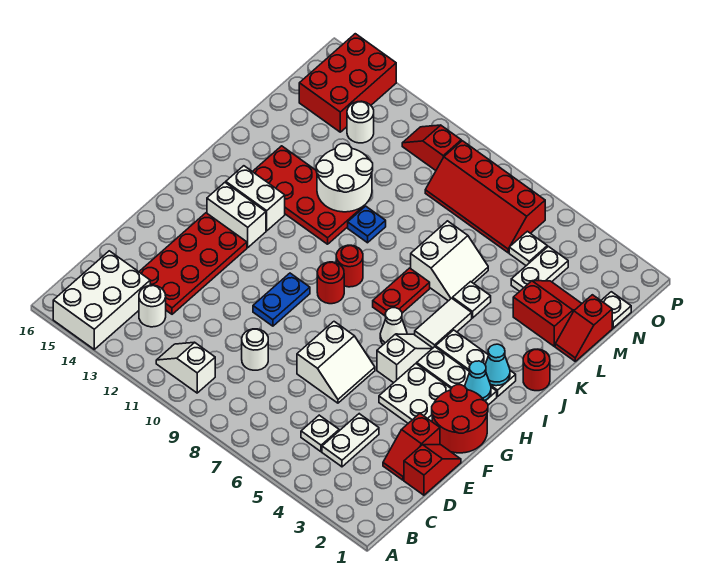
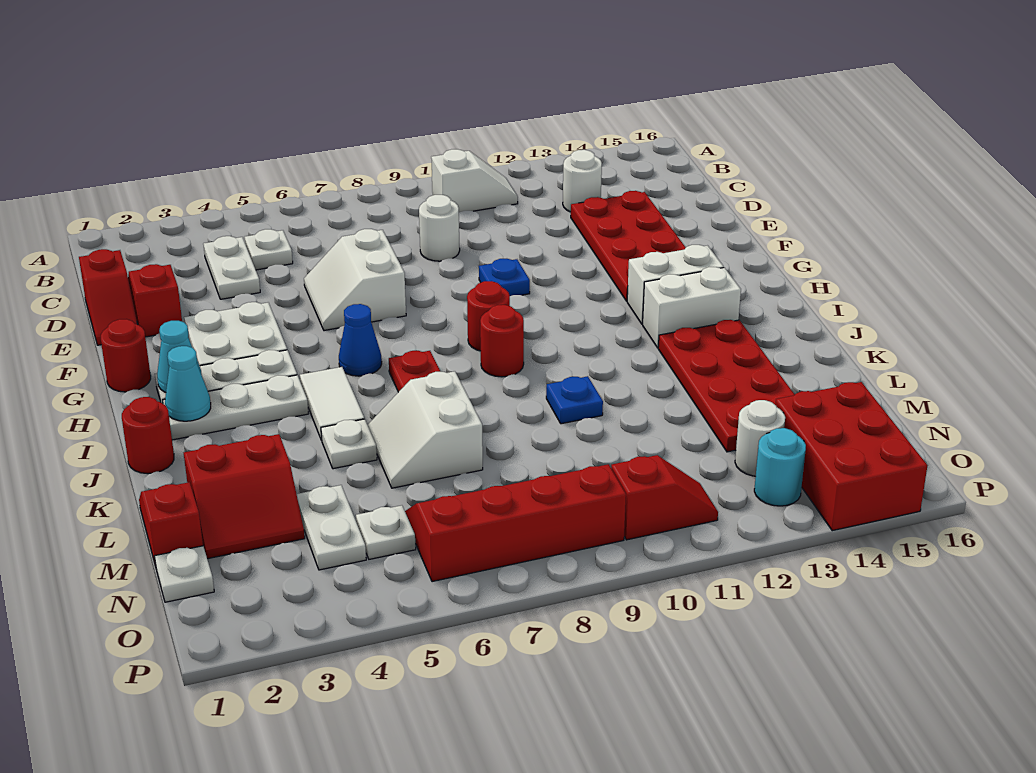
white brick A14:C15 level 1 -> none
red round brick F1:G2 level 1 -> red round brick G1 level 1
blue plate F10:G10 level 1 -> blue plate F10 level 1
white slope G5:H5 level 1 top G -> none
white cone H6 level 1 -> blue cone H6 level 1
red plate J11:K14 level 1 -> red plate J13:M14 level 1
white round brick K11:L12 level 2 -> none
none -> cyan round brick O13 level 1

